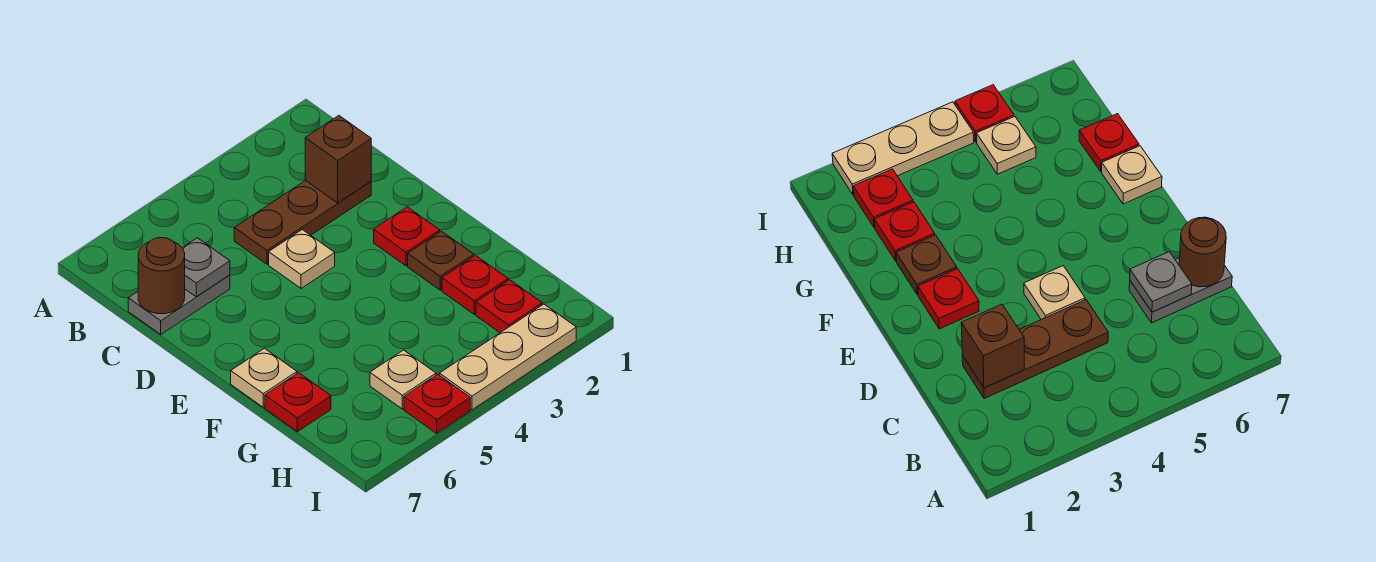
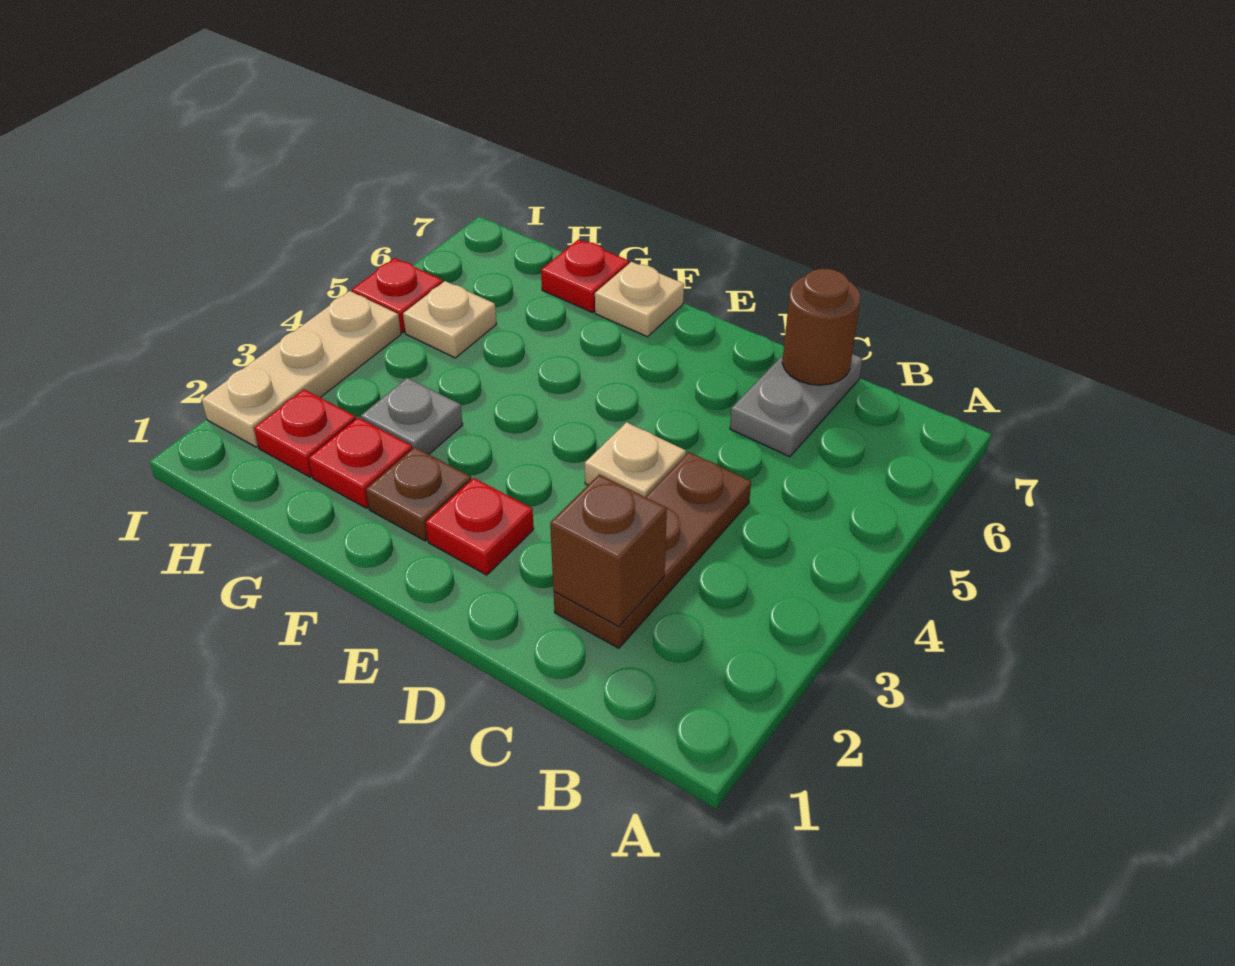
grey plate C6 level 2 -> grey plate G3 level 1

